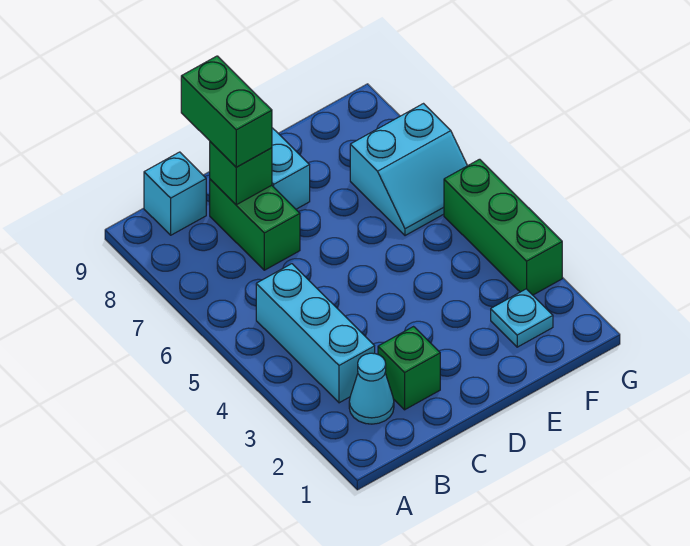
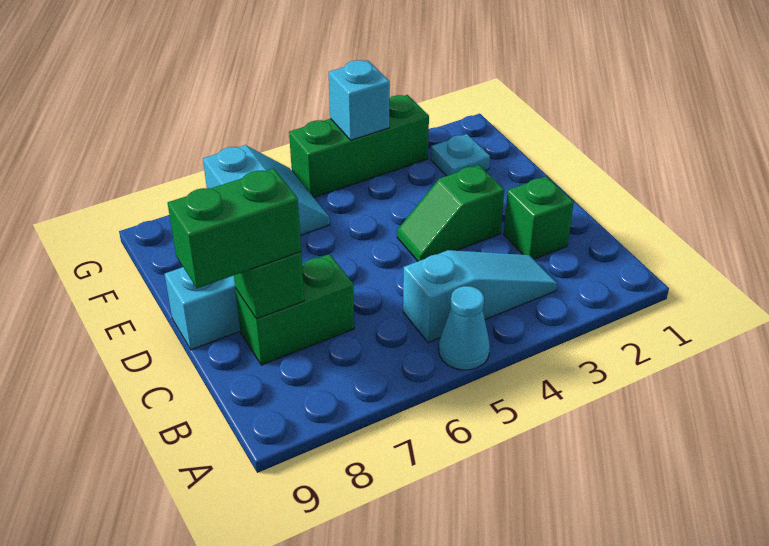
cyan cone B2 level 1 -> cyan cone A5 level 1
cyan brick B3:B5 level 1 -> cyan slope B3:B5 level 1 top 5
cyan brick B9 level 1 -> cyan brick G4 level 2
none -> green slope D3:D4 level 1 top 3

